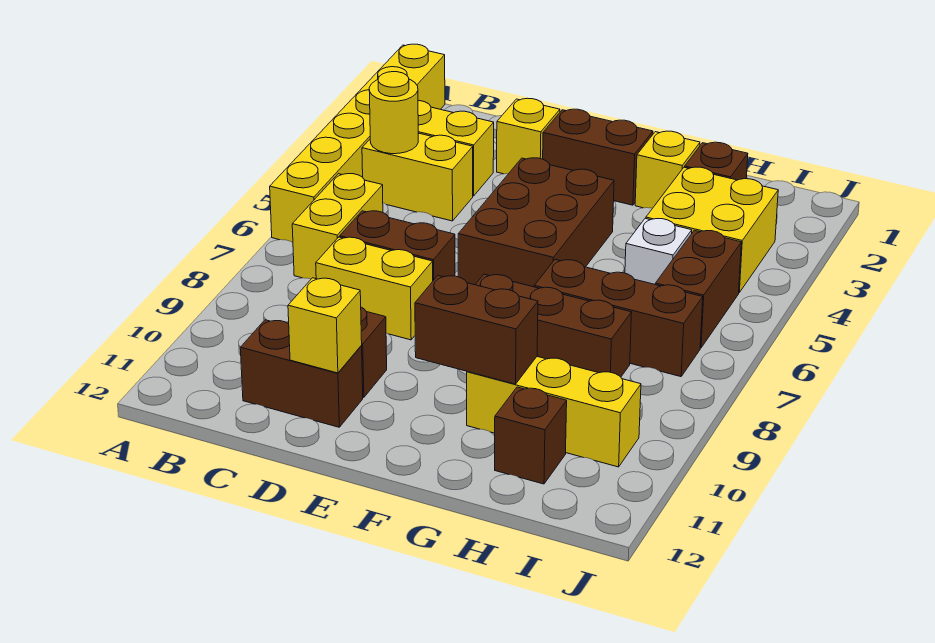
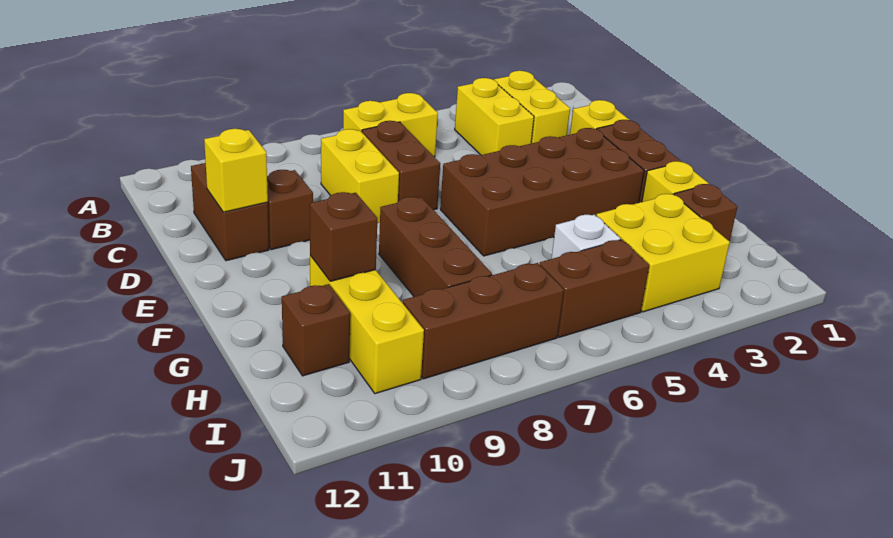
yellow brick A1:A6 level 1 -> none
yellow round brick B4 level 2 -> none
brown brick E4:F6 level 1 -> brown brick E3:F6 level 1
brown brick F10:G10 level 2 -> brown brick G10 level 2
brown brick G7:I7 level 1 -> brown brick I7:I9 level 1

